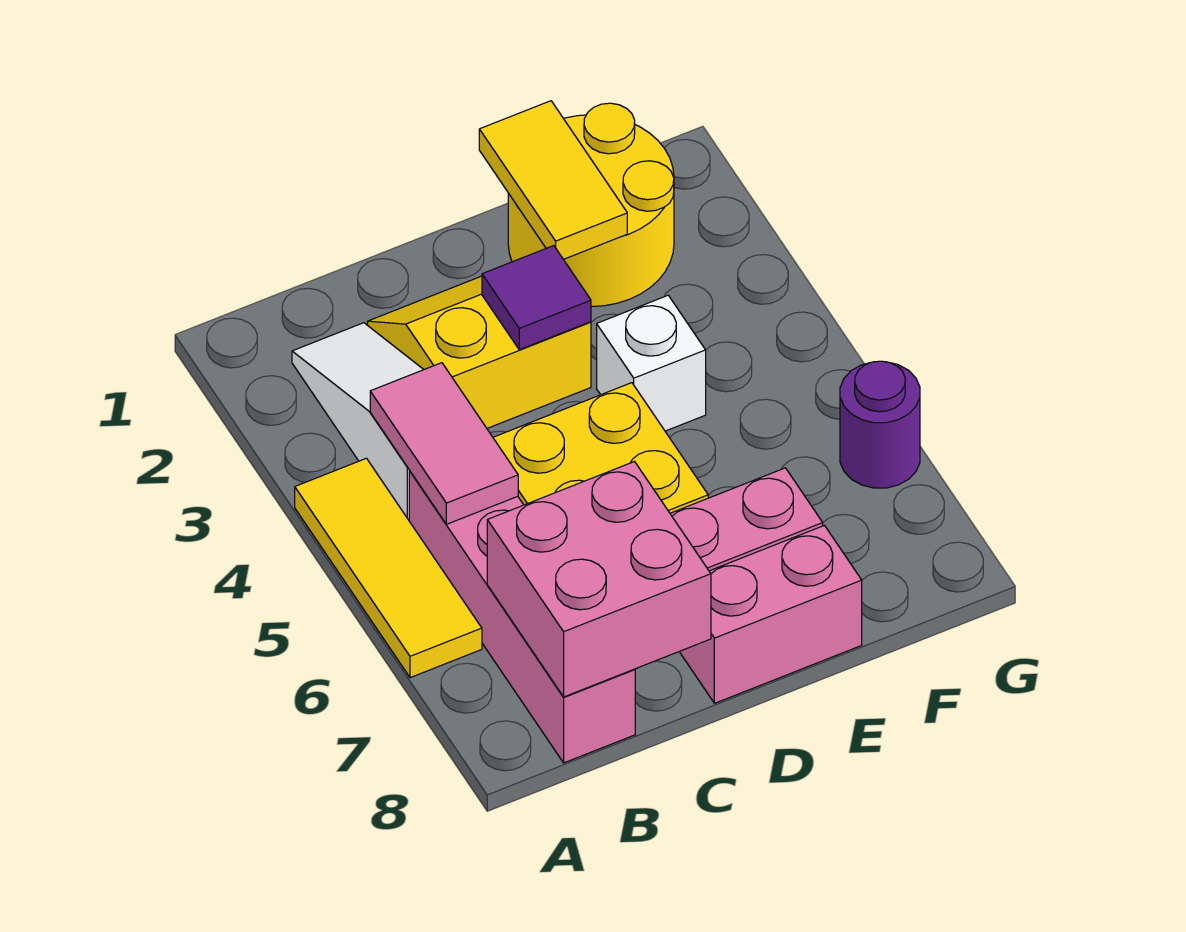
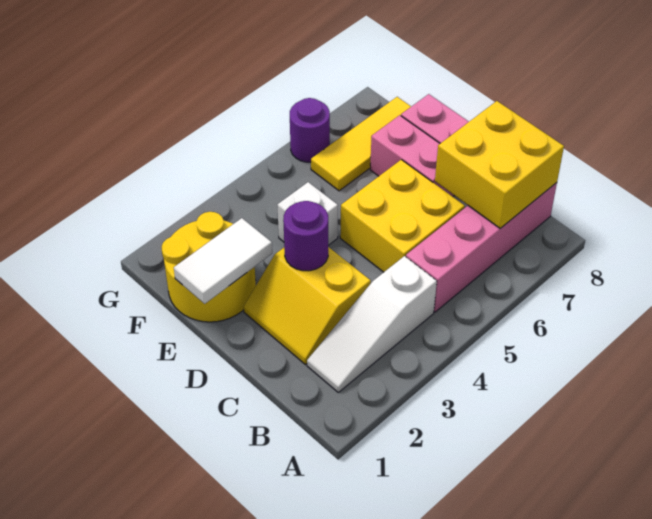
yellow tile A4:A6 level 1 -> yellow tile F6:F8 level 1
pink tile B4:B5 level 2 -> none
pink brick B7:C8 level 2 -> yellow brick B7:C8 level 2
purple tile D3 level 2 -> purple round brick D3 level 2
yellow tile E1:E2 level 2 -> white tile E1:E2 level 2

